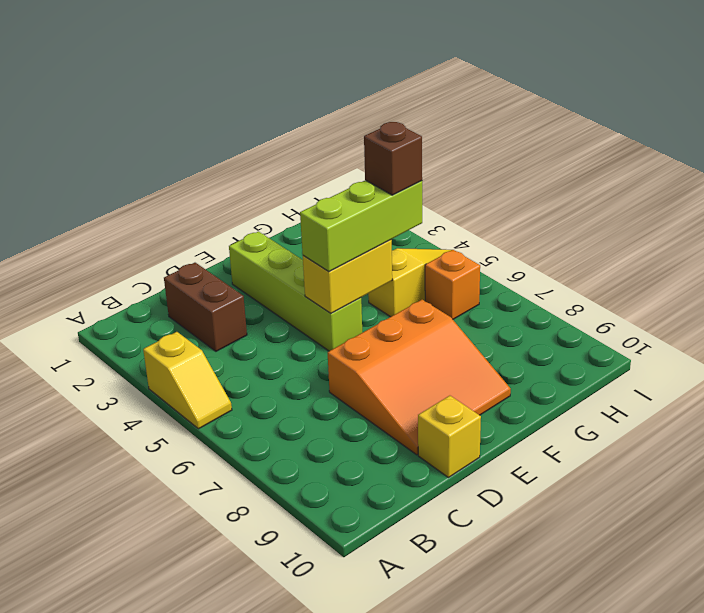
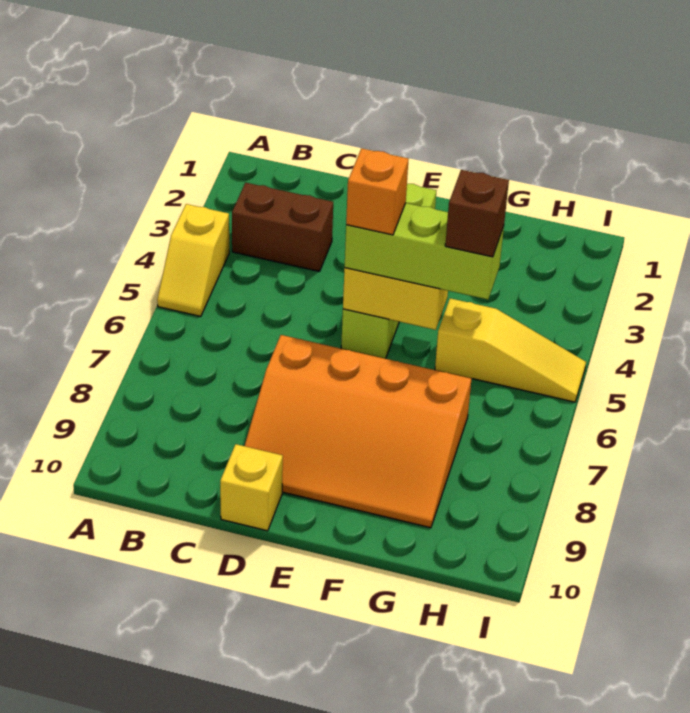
brown brick C2:C3 level 1 -> brown brick B3:C3 level 1
orange slope D7:F9 level 1 top 7 -> orange slope D7:G9 level 1 top 7
orange brick H6 level 1 -> orange brick E5 level 4

